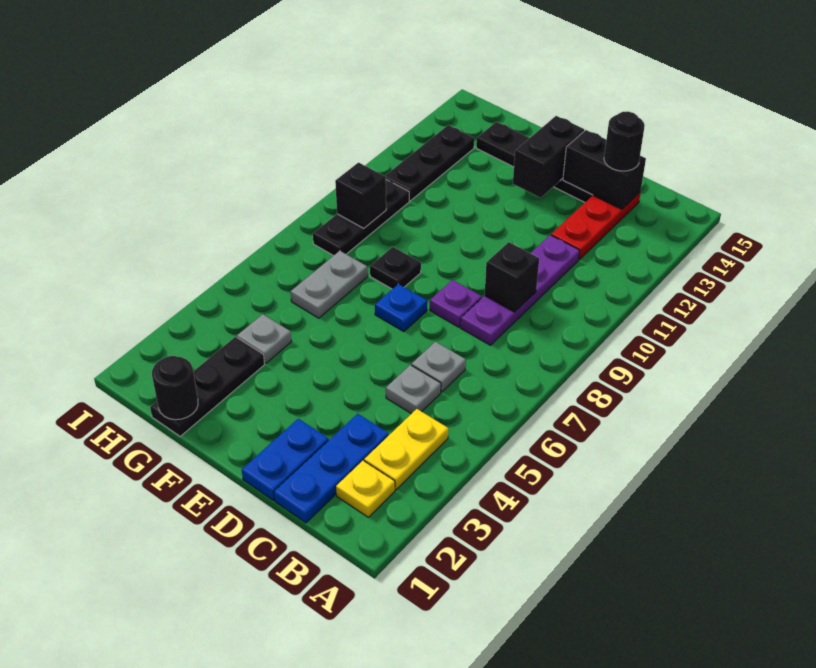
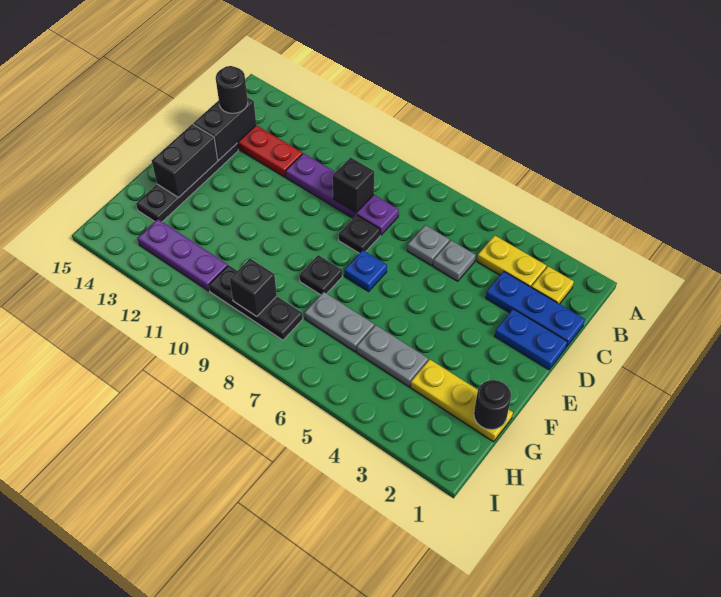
purple plate D8 level 1 -> black plate D8 level 1
black brick E13:E14 level 2 -> black brick E14:F14 level 2
black plate G1:G3 level 1 -> yellow plate G1:G3 level 1
grey plate G4 level 1 -> grey plate G4:G5 level 1
black plate H11:H13 level 1 -> purple plate H11:H13 level 1

